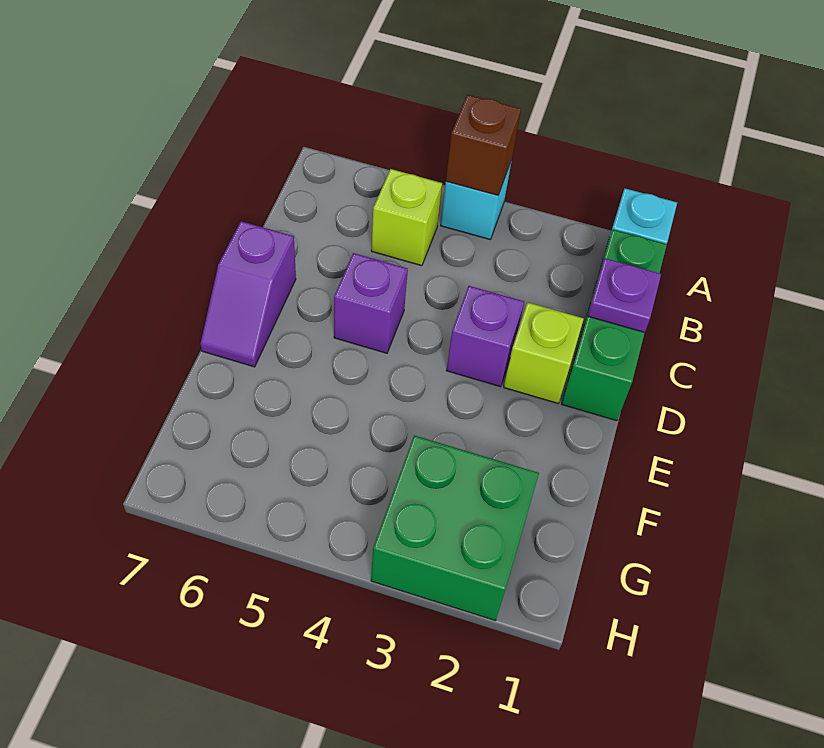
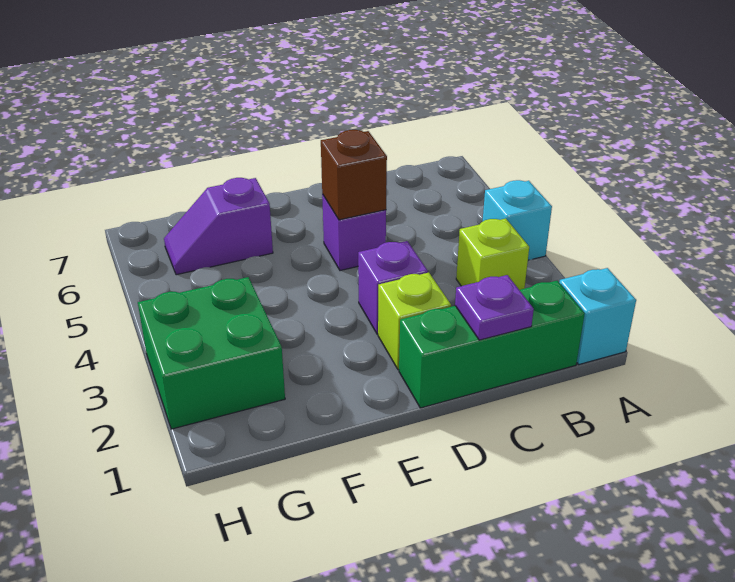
brown brick A4 level 2 -> brown brick D5 level 2
lime brick B5 level 1 -> lime brick B3 level 1
purple slope D7:E7 level 1 top D -> purple slope F6:G6 level 1 top F

